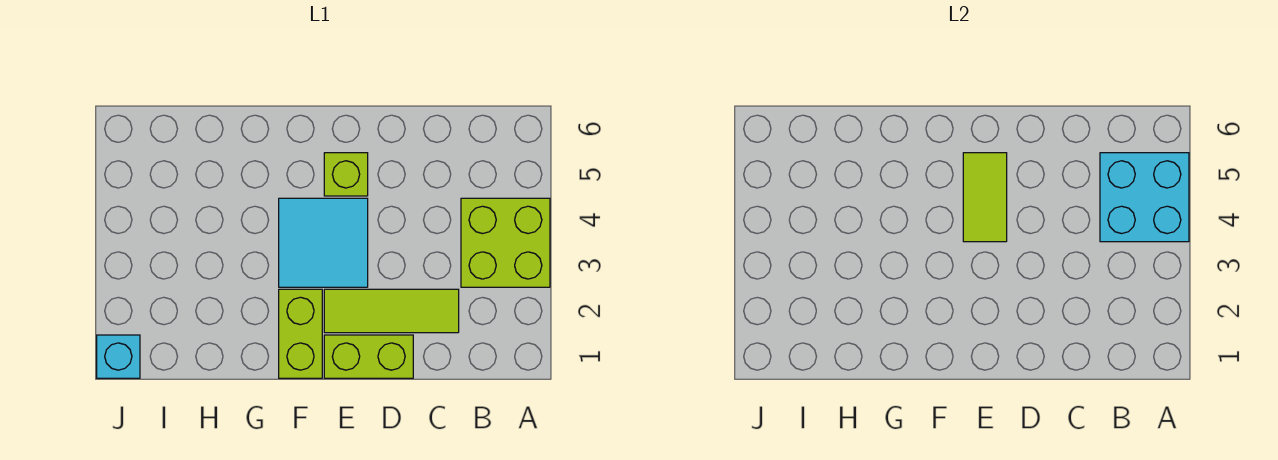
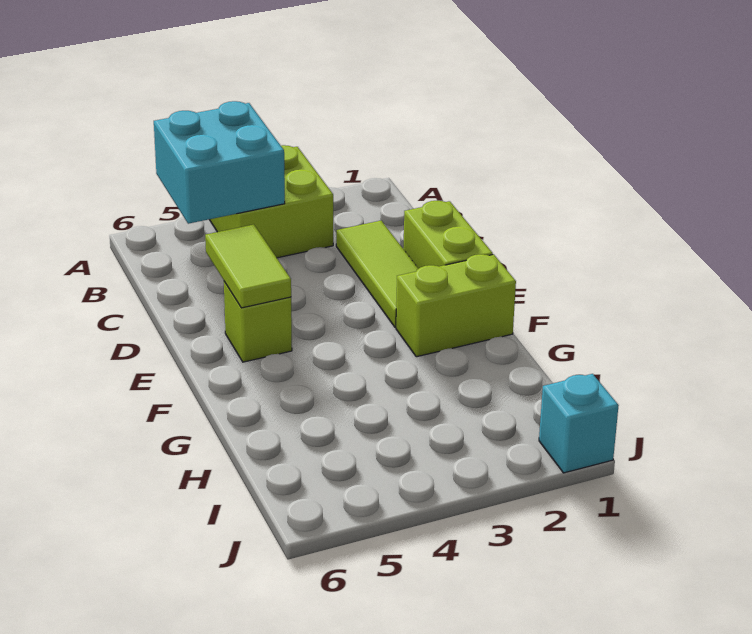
cyan tile E3:F4 level 1 -> none
lime tile E4:E5 level 2 -> lime tile D5:E5 level 2

